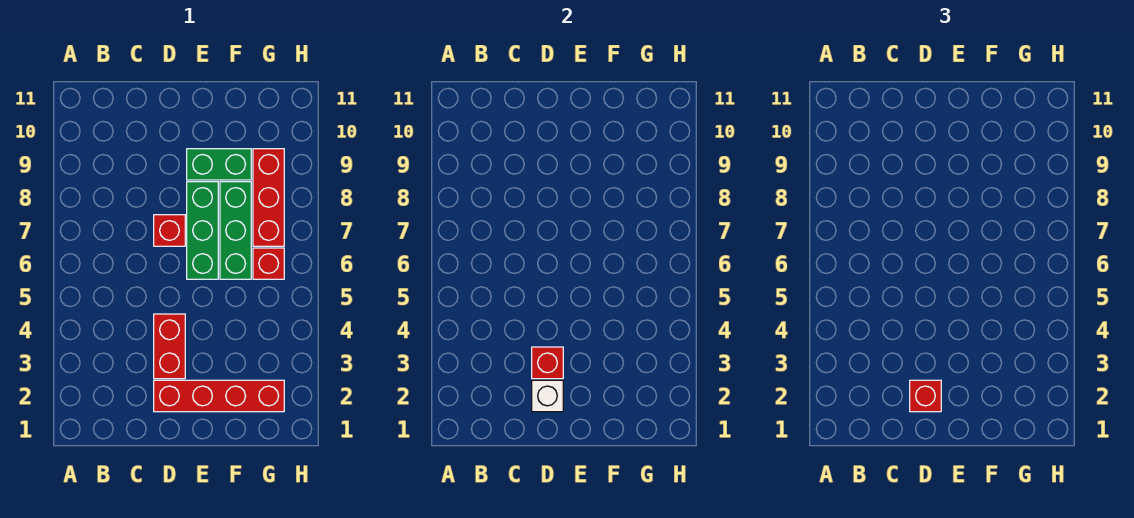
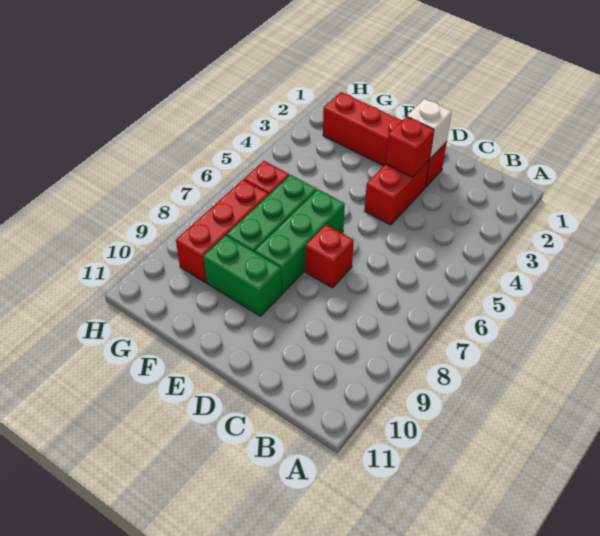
red brick D2 level 3 -> none

